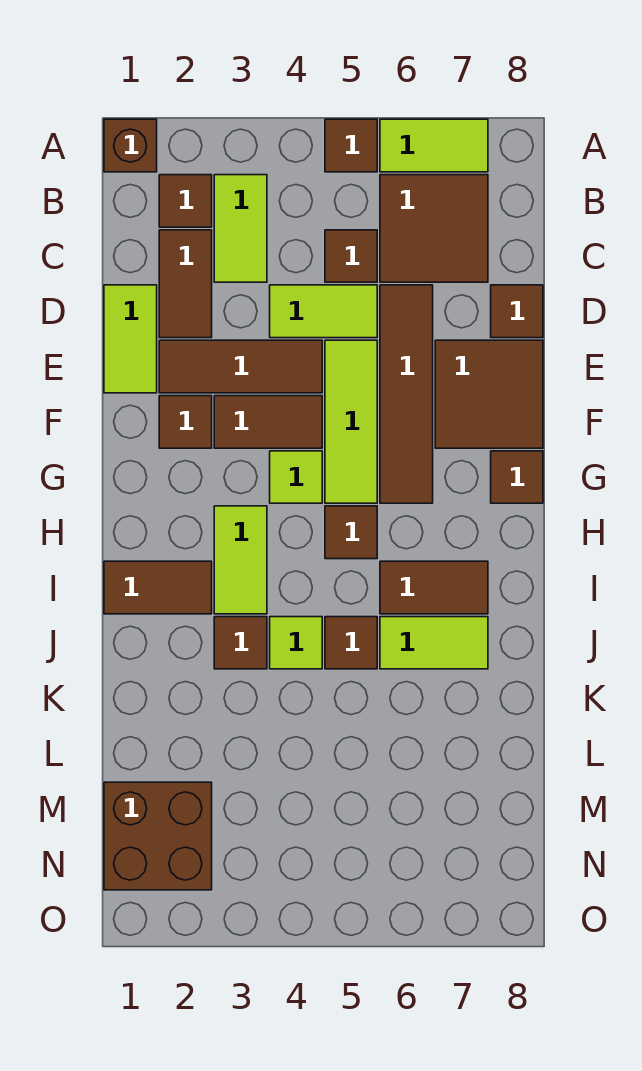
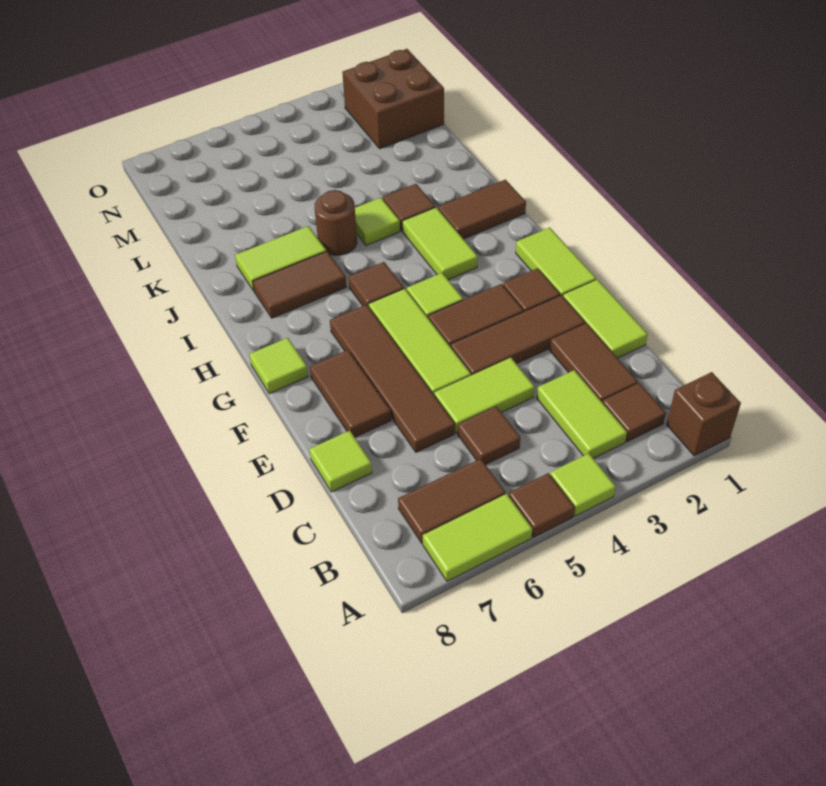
none -> lime tile A4 level 1
brown tile B6:C7 level 1 -> brown tile B6:B7 level 1
brown tile D8 level 1 -> lime tile D8 level 1
brown tile E7:F8 level 1 -> brown tile E7:F7 level 1
none -> lime tile F1:G1 level 1
brown tile G8 level 1 -> lime tile G8 level 1
brown tile J5 level 1 -> brown round brick J5 level 1

